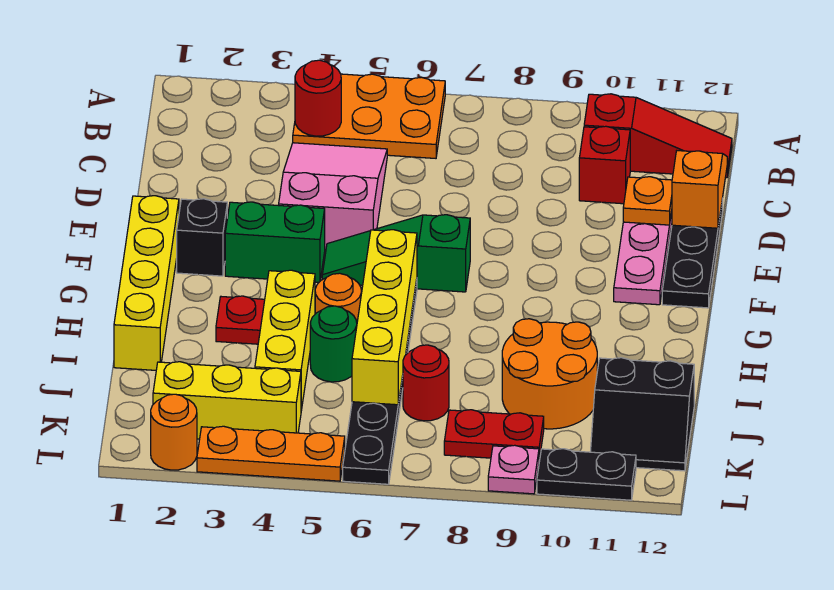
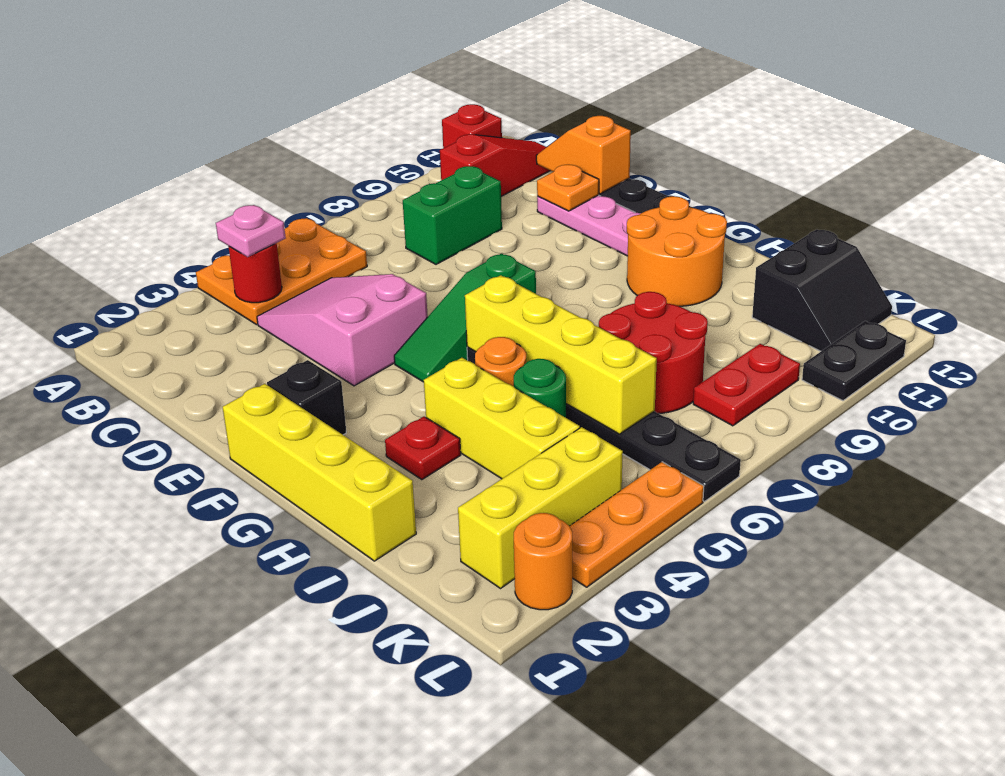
red brick C10 level 1 -> red brick A11 level 1
green brick F3:F4 level 1 -> green brick C8:C9 level 1
orange round brick I9:J10 level 1 -> orange round brick G10:H11 level 1
red round brick J7 level 1 -> red round brick I7:J8 level 1
pink plate L9 level 1 -> pink plate B4 level 3

